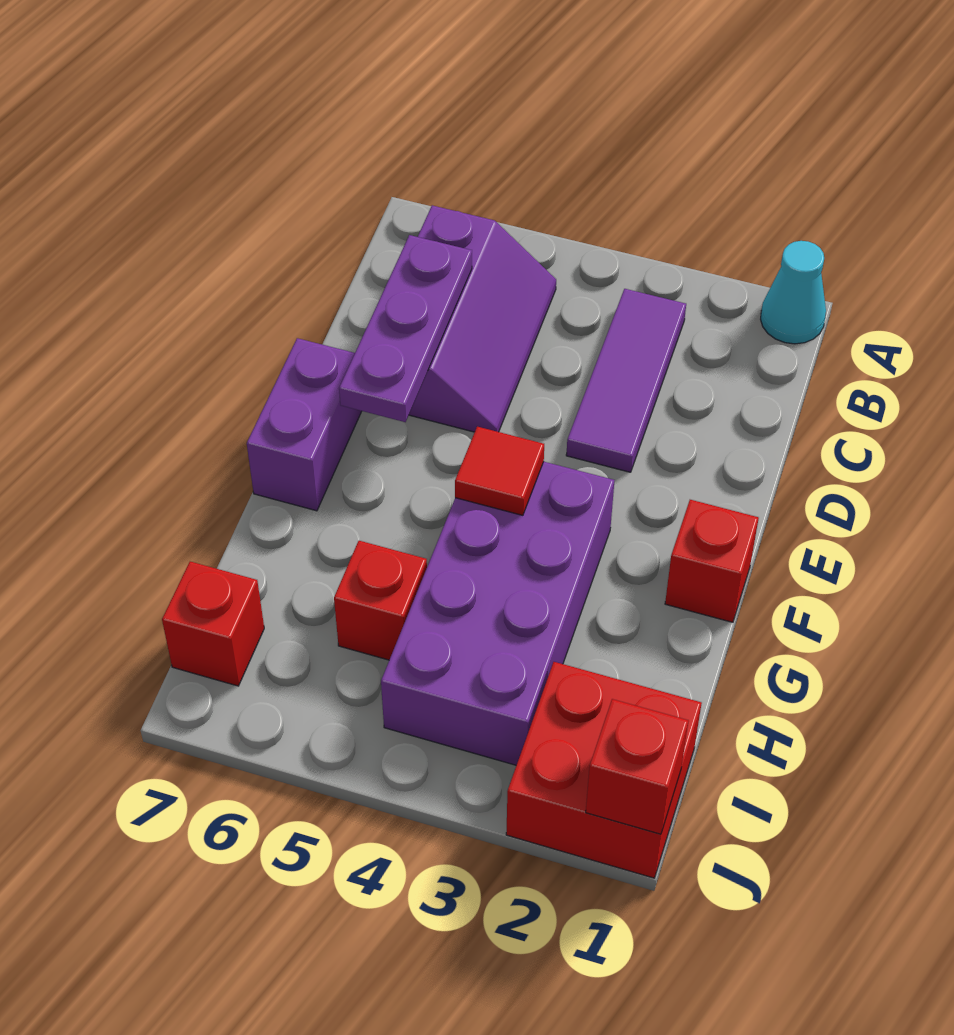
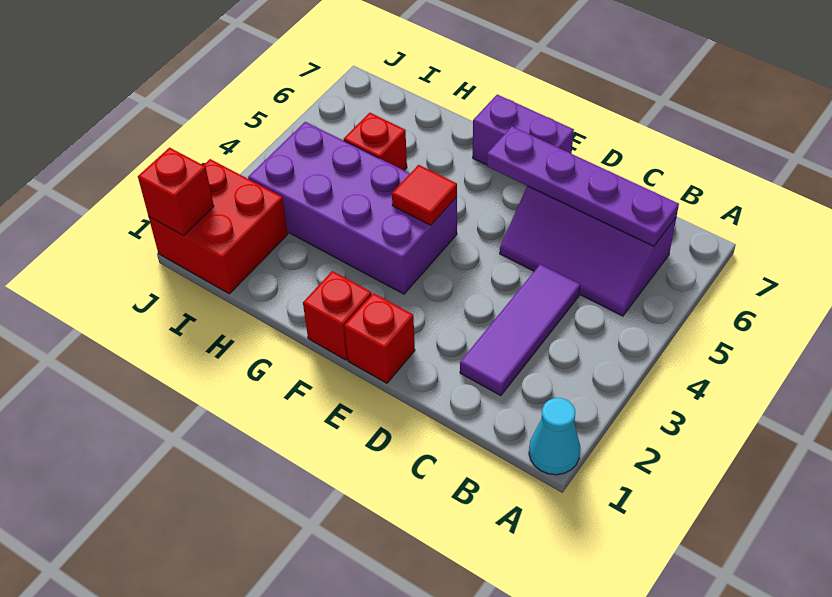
purple tile B3:D3 level 1 -> purple tile C2:C4 level 1
purple plate C6:E6 level 2 -> purple plate B6:E6 level 2
red brick I7 level 1 -> red brick E1 level 1

